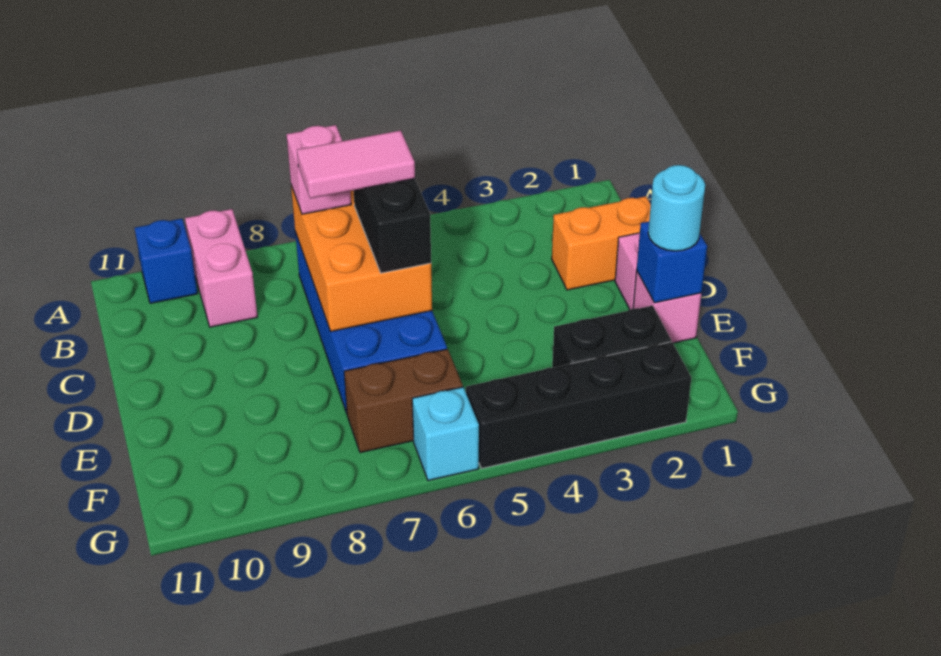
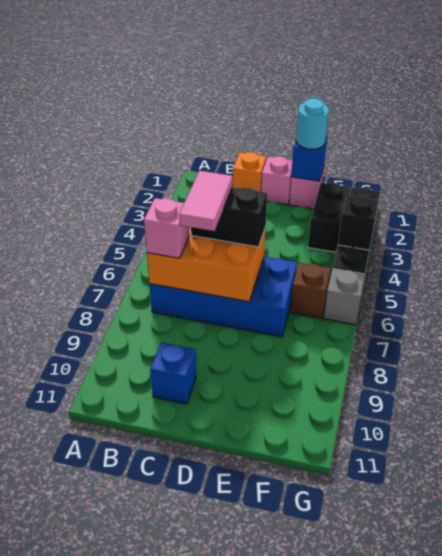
pink brick A9:B9 level 1 -> none
blue brick A10 level 1 -> blue brick C10 level 1
orange brick C1:C2 level 1 -> orange brick C1 level 1
brown brick F6:F7 level 1 -> brown brick F6 level 1
none -> black brick G4 level 2
cyan brick G6 level 1 -> grey brick G6 level 1

